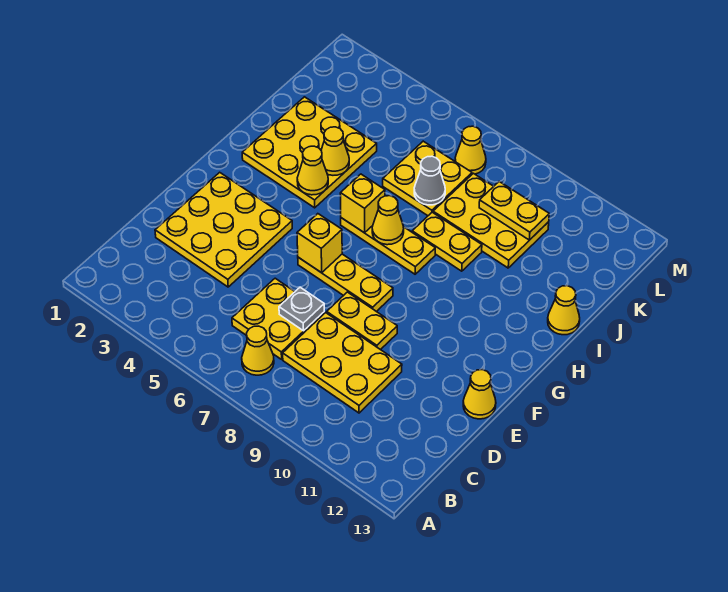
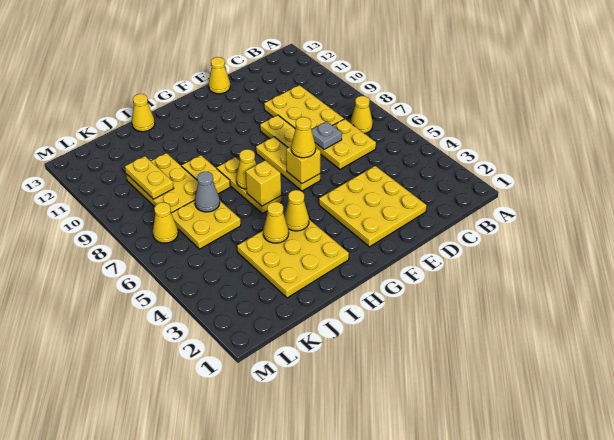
none -> yellow cone F6 level 3

